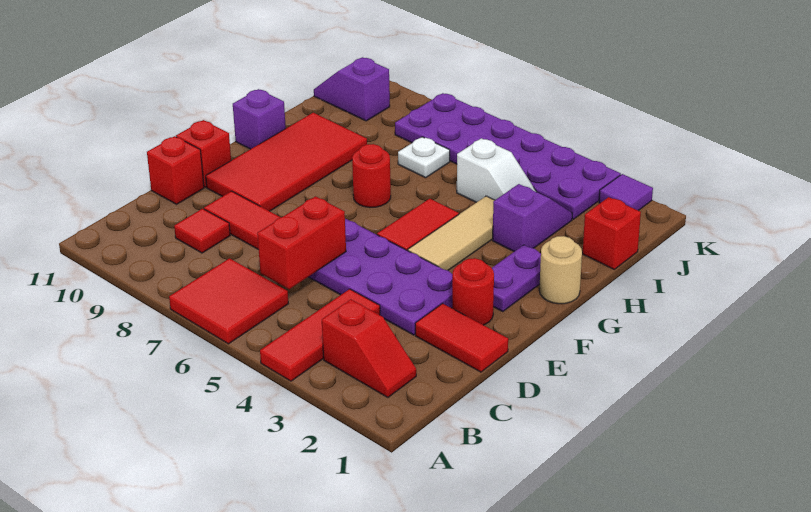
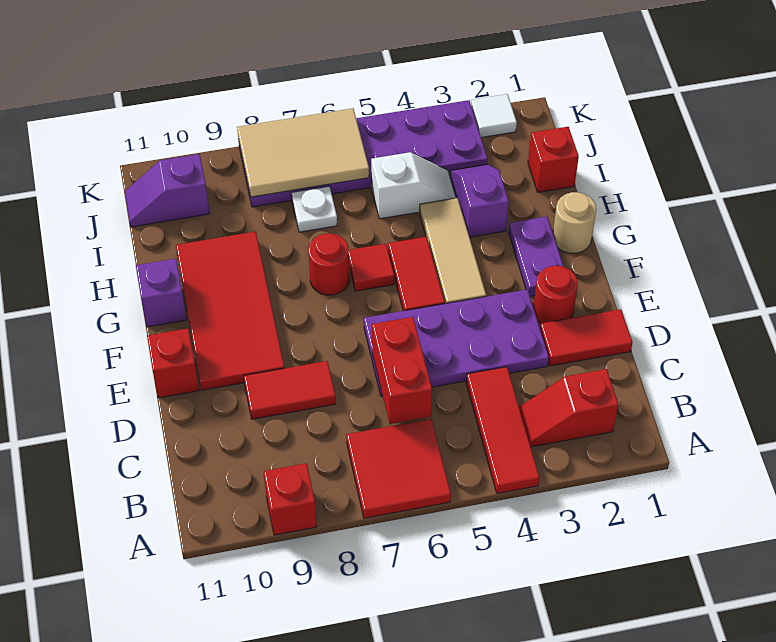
red slope B2:B3 level 1 top 3 -> red slope B2:B3 level 1 top 2
red tile C9 level 1 -> red tile G6 level 1
red brick D11 level 1 -> red brick A9 level 1
none -> tan tile J6:K8 level 2
purple tile K2 level 1 -> white tile K2 level 1

